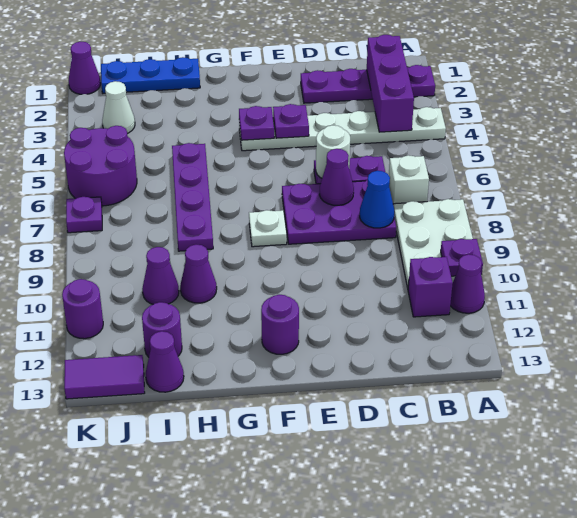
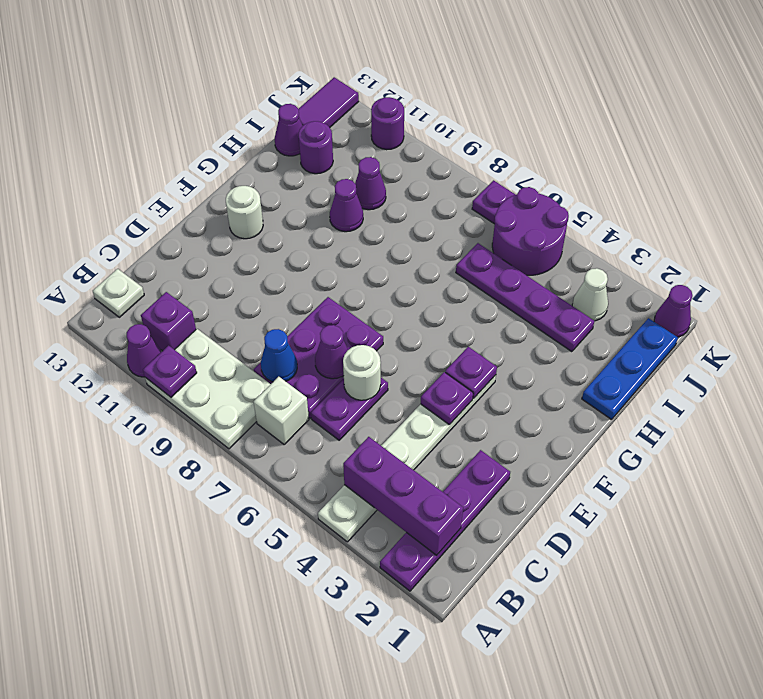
white plate F8 level 1 -> white plate B13 level 1
purple round brick F12 level 1 -> white round brick F12 level 1
purple plate H5:H8 level 1 -> purple plate I3:I6 level 1

